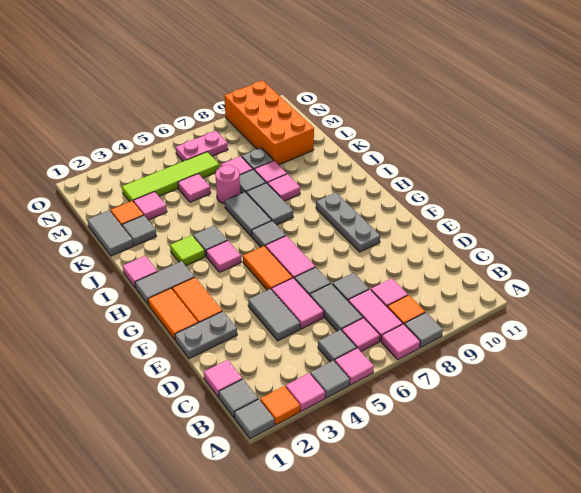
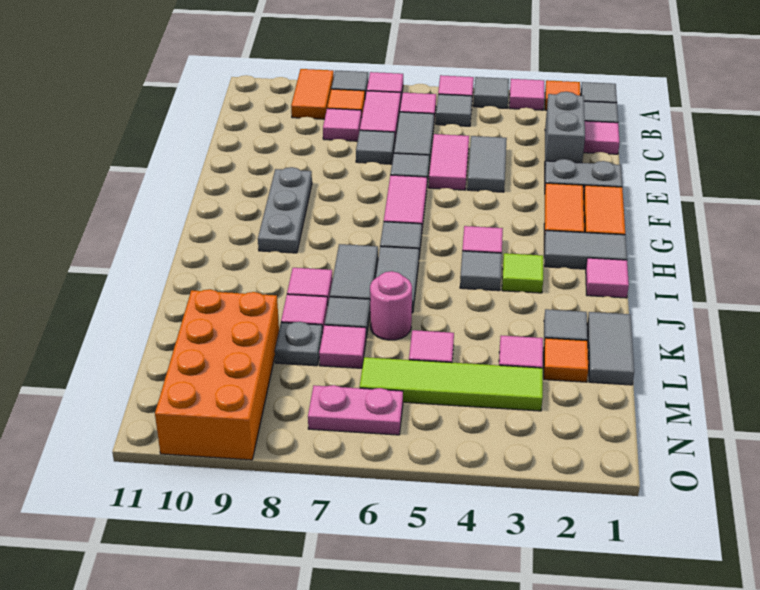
none -> grey brick C2:D2 level 1
orange tile F5:G5 level 1 -> orange tile A9:B9 level 1

